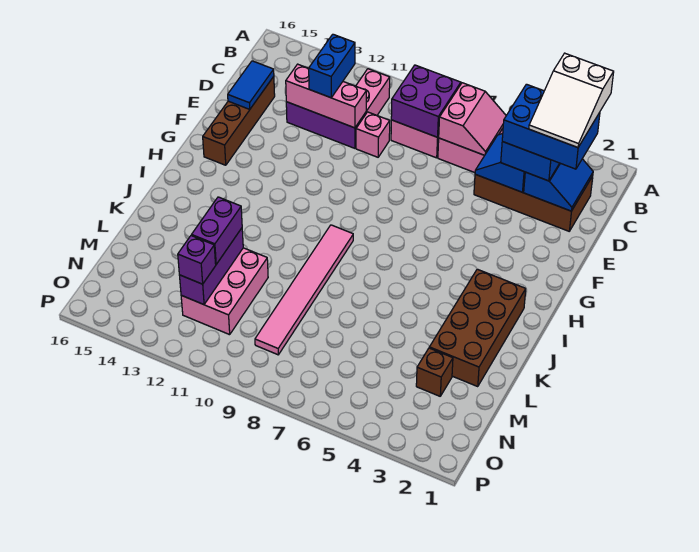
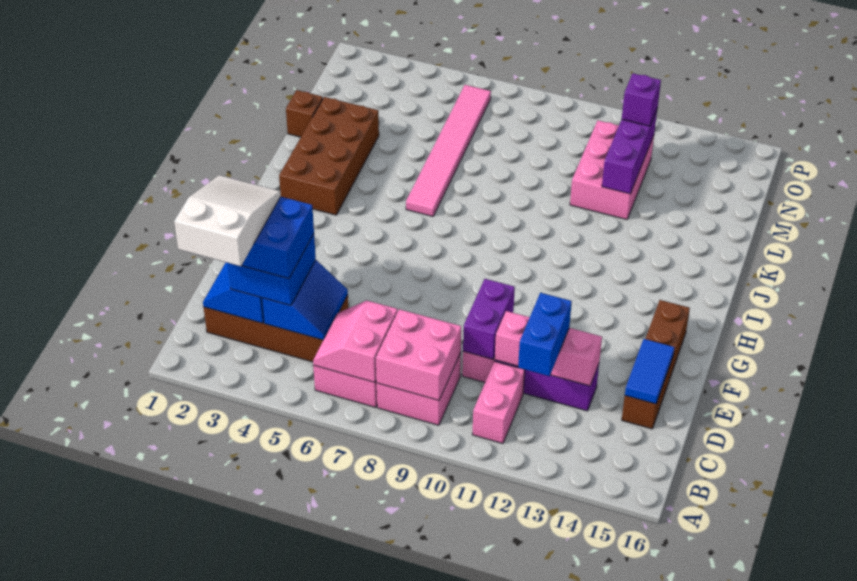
purple brick B8:C9 level 2 -> pink brick B8:C9 level 2
pink tile I9:N9 level 1 -> pink tile J6:O6 level 1
purple brick L12:M12 level 3 -> purple brick D10:E10 level 2
brown brick M3 level 1 -> brown brick L1 level 1

